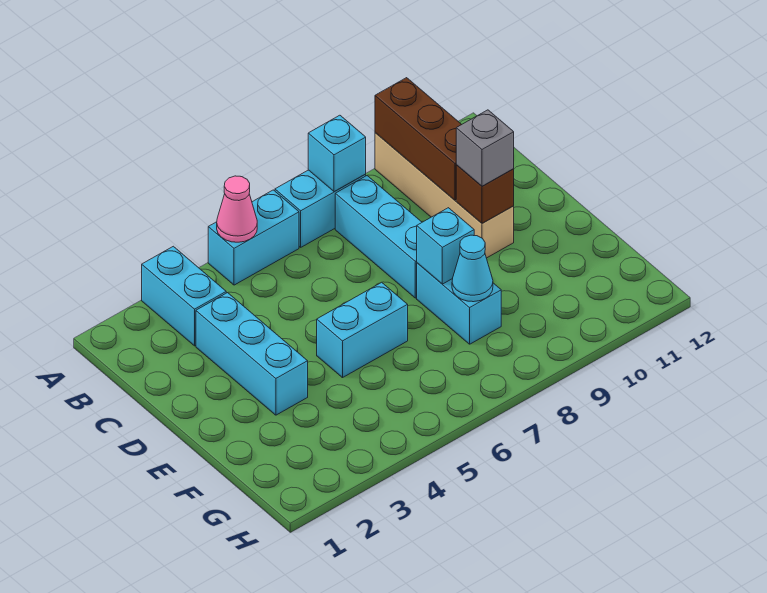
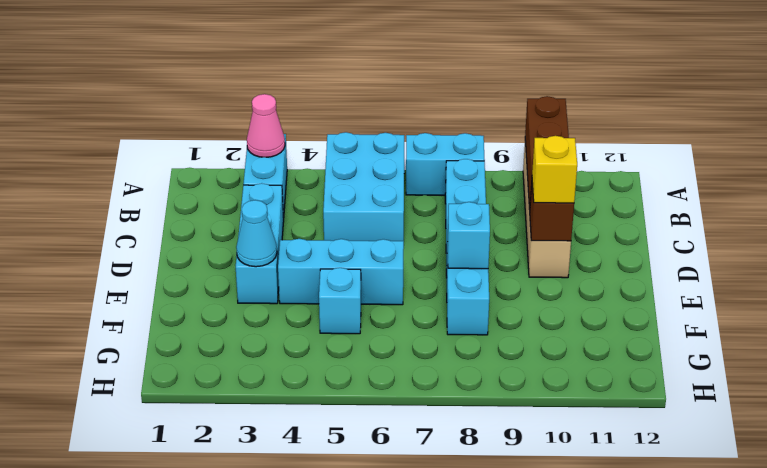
cyan brick A5:A6 level 1 -> cyan brick A5:C6 level 1
pink cone A5 level 2 -> pink cone A3 level 2
cyan brick A8 level 2 -> cyan brick F5 level 1
grey brick D10 level 3 -> yellow brick D10 level 3
cyan brick E5:E6 level 1 -> cyan brick E4:E6 level 1
cyan cone F8 level 2 -> cyan cone E3 level 2

